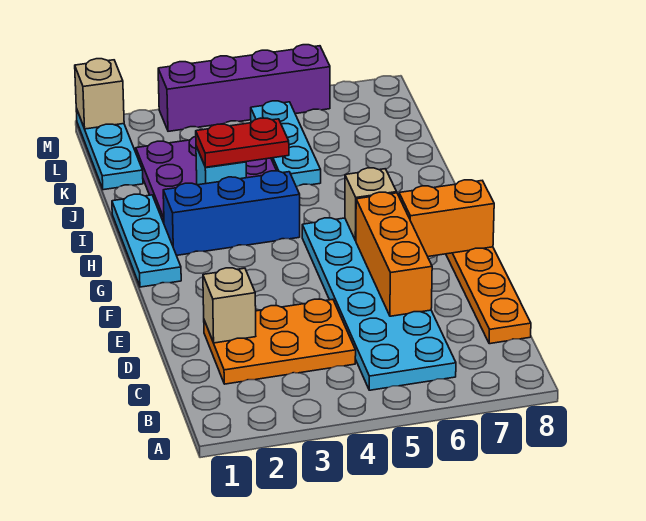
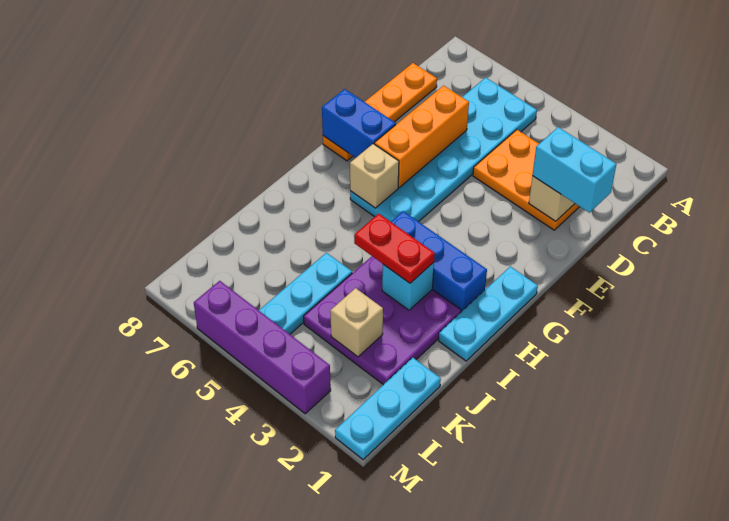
none -> cyan brick D1:D2 level 3
orange brick F7:F8 level 2 -> blue brick F7:F8 level 2
tan brick M1 level 2 -> tan brick K3 level 2

